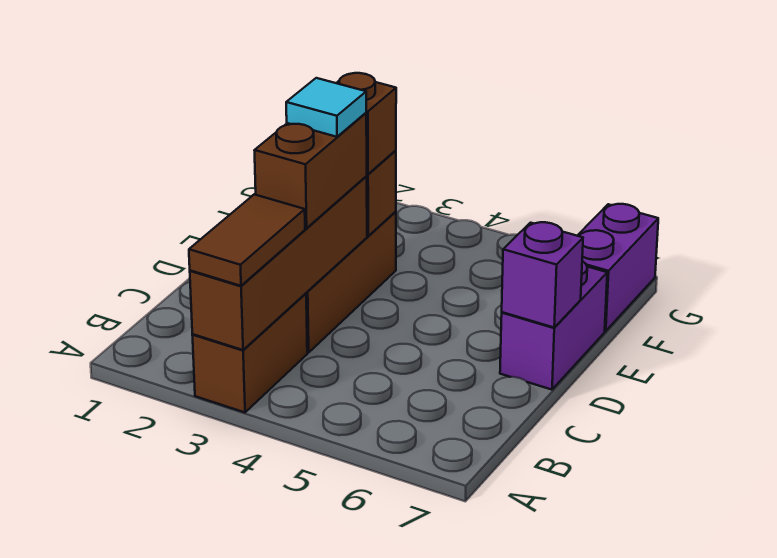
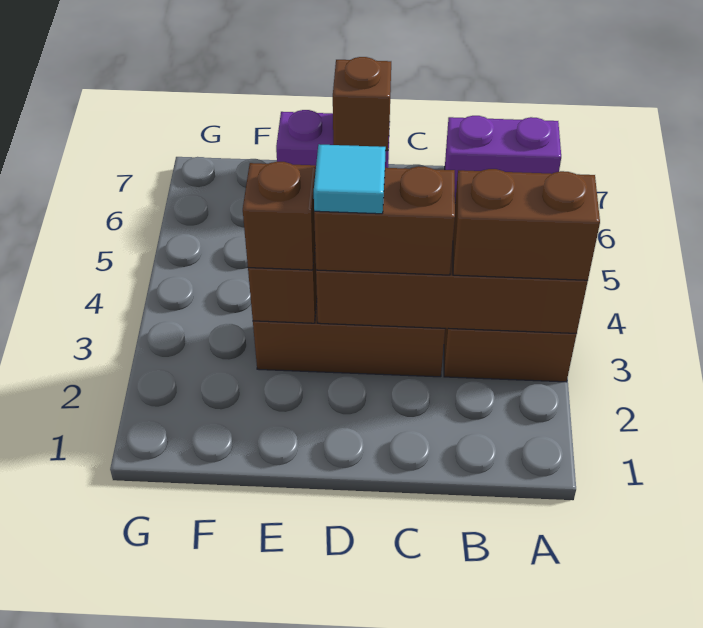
brown tile A3:B3 level 3 -> brown brick A3:B3 level 3
purple brick D7 level 2 -> brown brick D7 level 2
purple brick F7:G7 level 1 -> purple brick A7:B7 level 1

